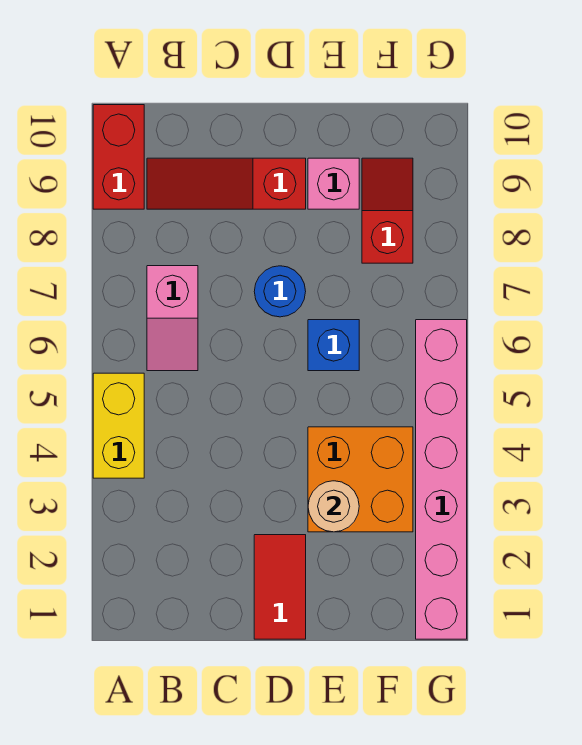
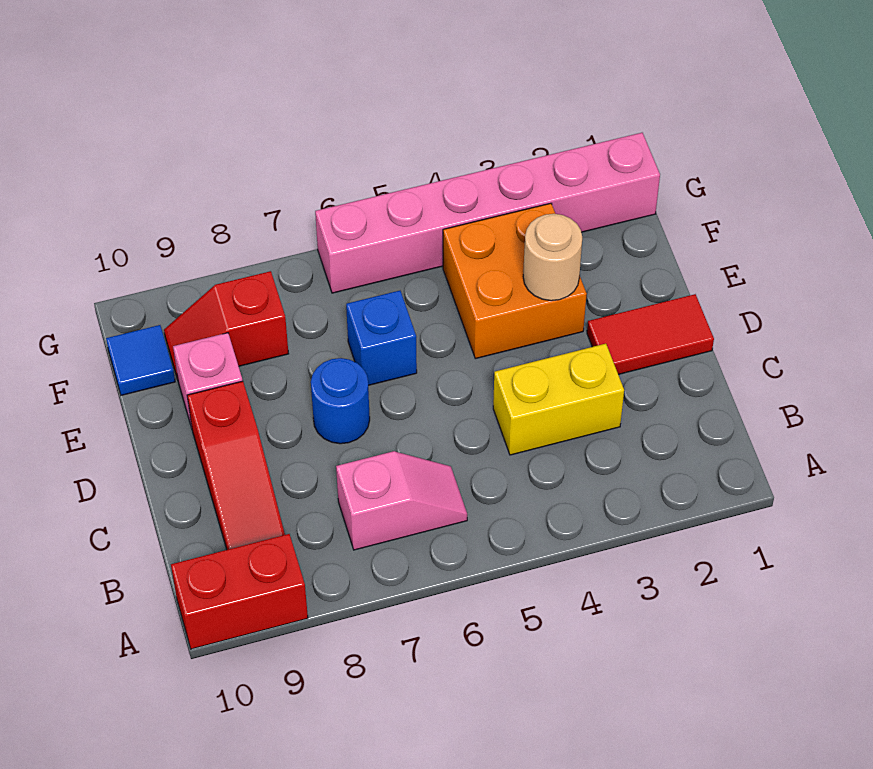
yellow brick A4:A5 level 1 -> yellow brick C3:C4 level 1
none -> blue tile F10 level 1

